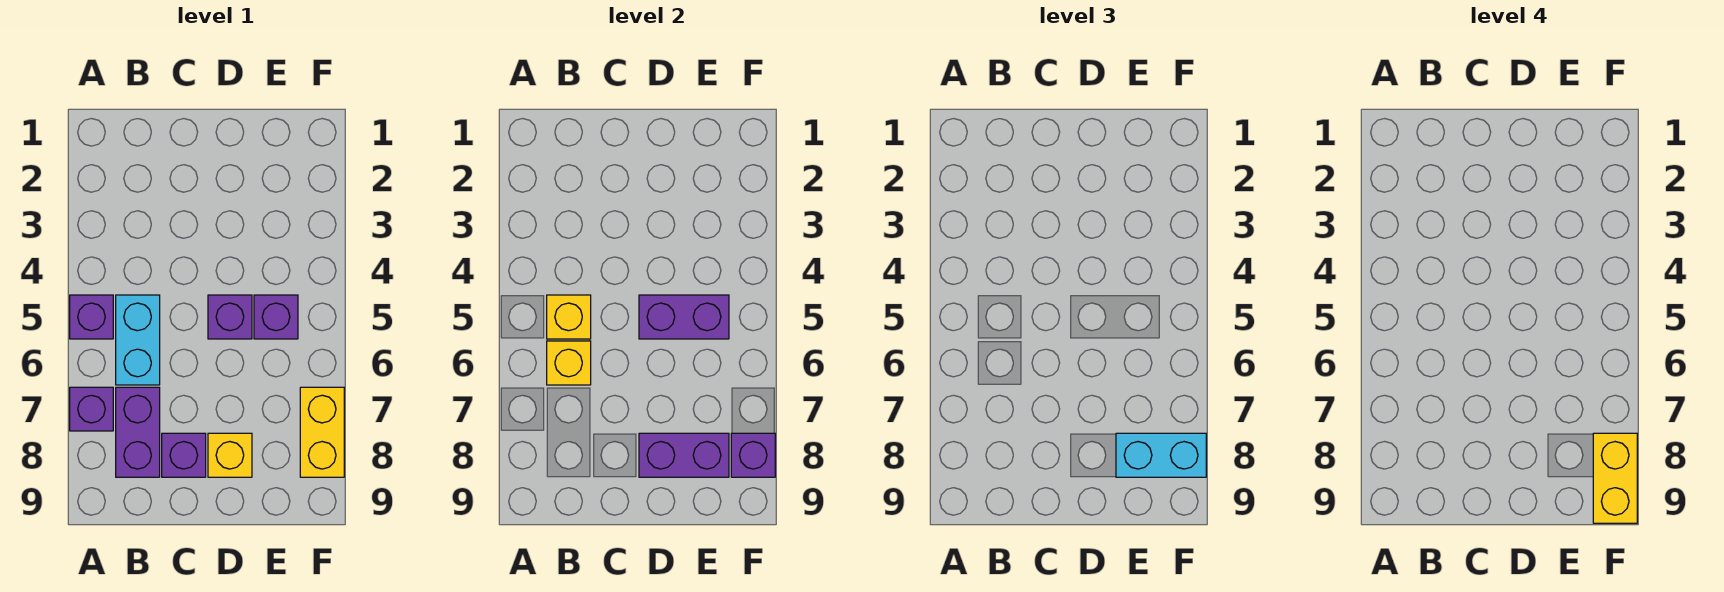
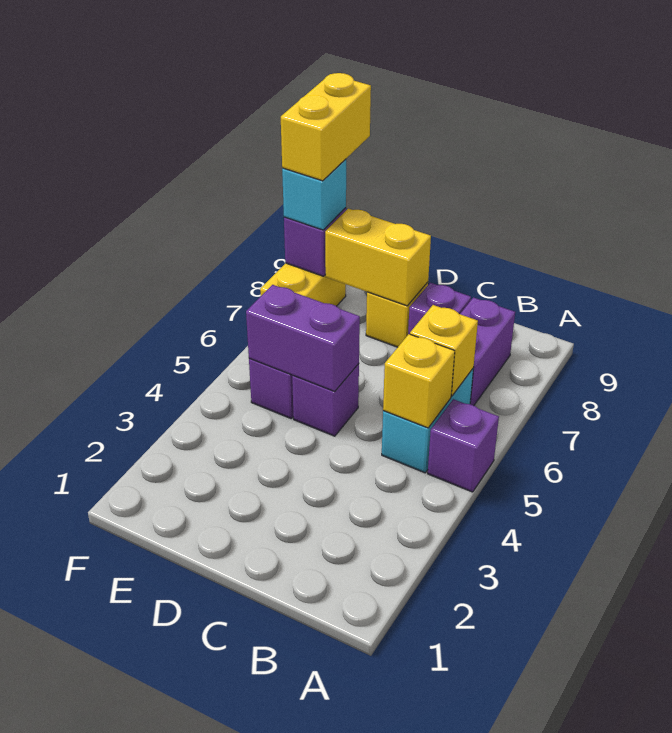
purple brick A7 level 1 -> none
purple brick D8:E8 level 2 -> yellow brick D8:E8 level 2
cyan brick E8:F8 level 3 -> cyan brick F8 level 3

